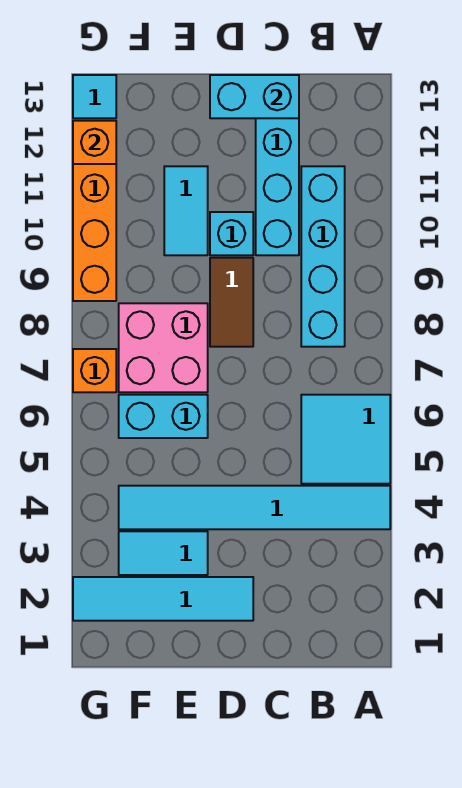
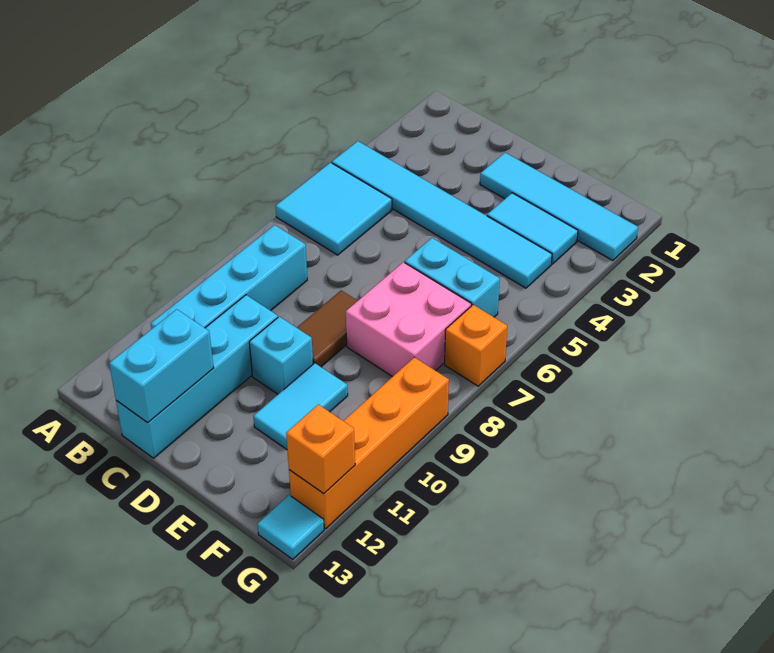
cyan brick C13:D13 level 2 -> cyan brick C12:C13 level 2

